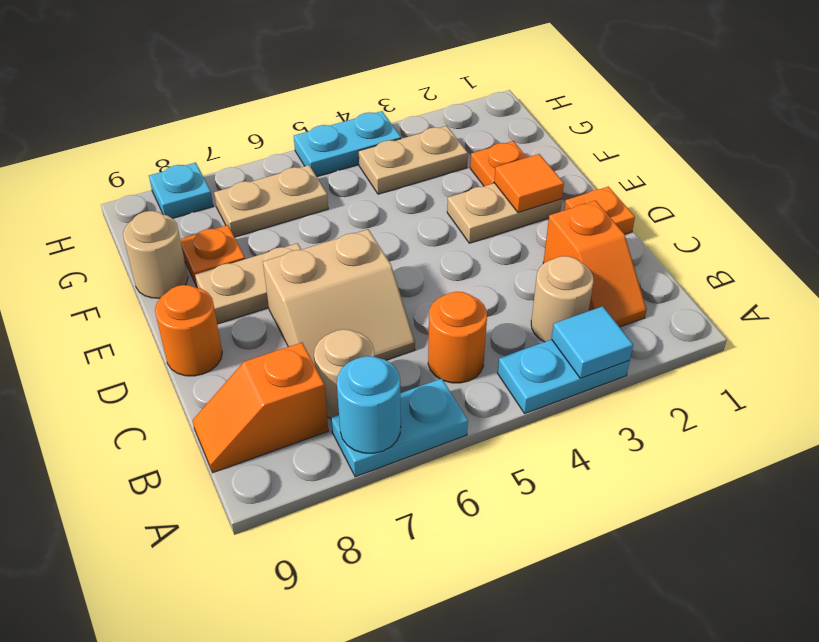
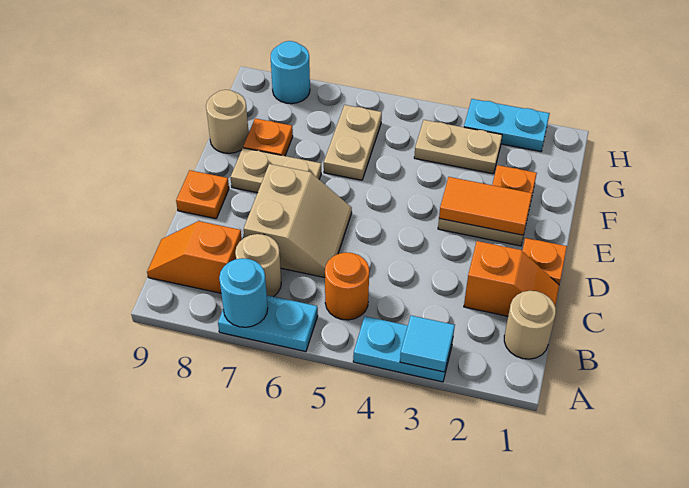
orange slope B2:C2 level 1 top C -> orange slope C1:C2 level 1 top 2
tan round brick B3 level 1 -> tan round brick B1 level 1
tan slope C6:D7 level 1 top D -> tan slope C6:D7 level 1 top 7
orange round brick D9 level 1 -> orange plate D9 level 1
orange tile E2 level 2 -> orange tile E2:E3 level 2
tan plate G6:G7 level 1 -> tan plate F6:G6 level 1
cyan plate H4:H5 level 1 -> cyan plate H2:H3 level 1
cyan plate H8 level 1 -> cyan round brick H8 level 1

